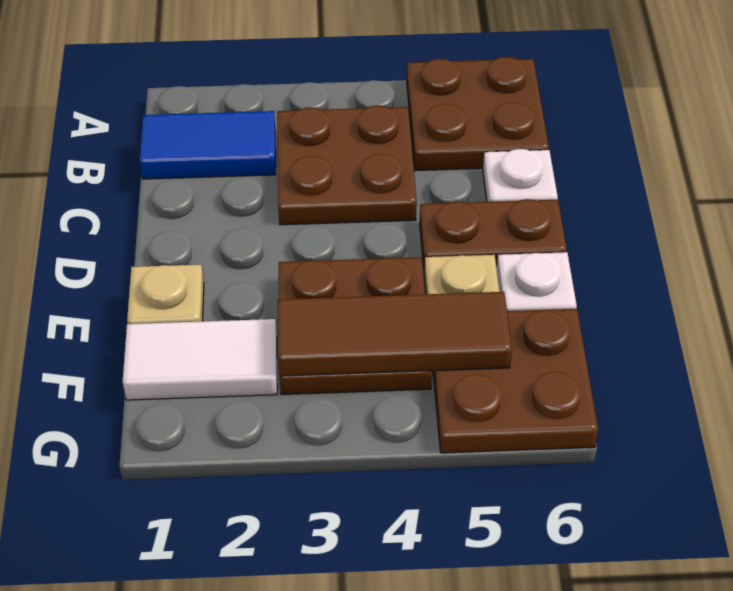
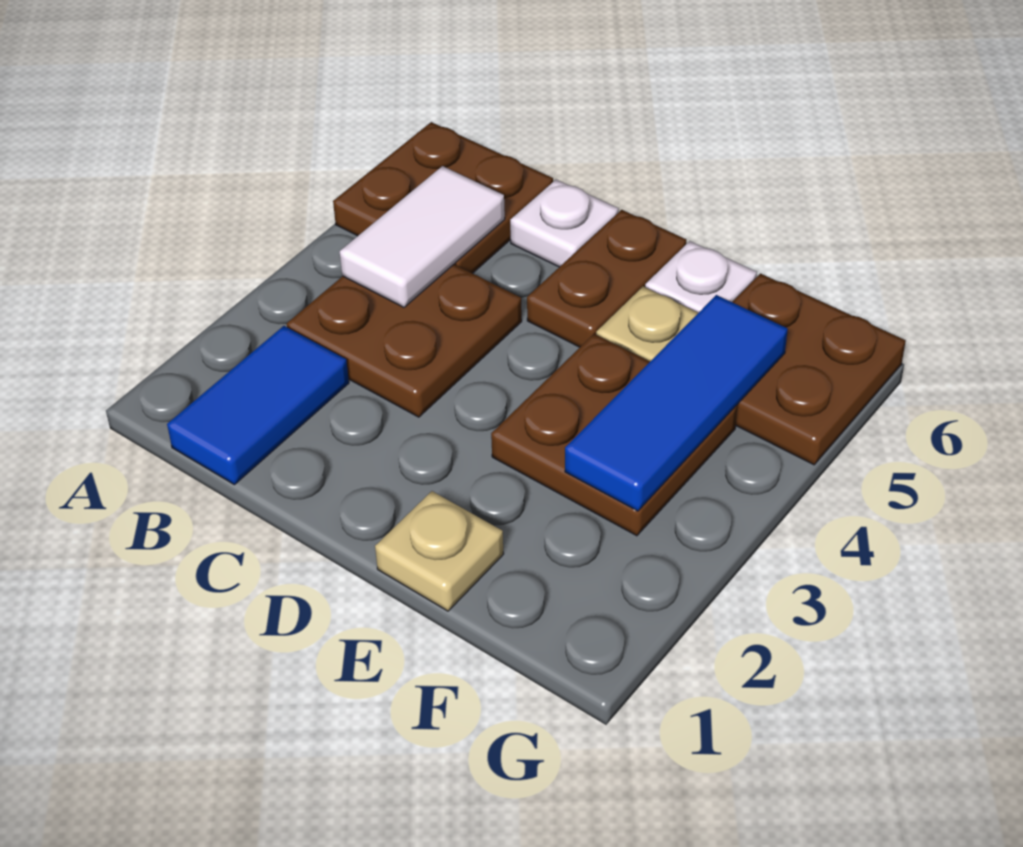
white tile F1:F2 level 1 -> white tile B4:B5 level 2
brown tile F3:F5 level 2 -> blue tile F3:F5 level 2

